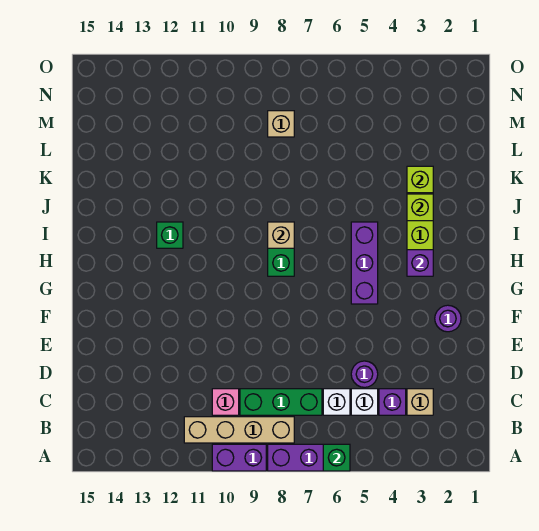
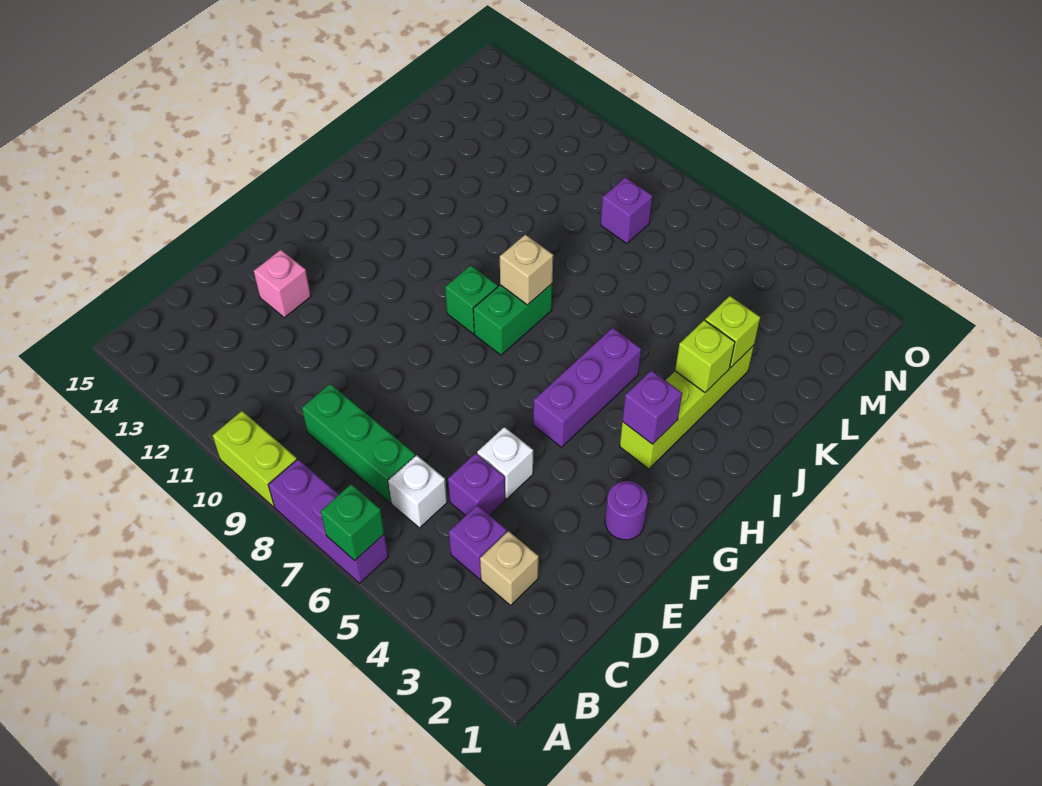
purple brick A9:A10 level 1 -> lime brick A9:A10 level 1
tan brick B8:B11 level 1 -> none
white brick C5 level 1 -> white brick E5 level 1
pink brick C10 level 1 -> pink brick E13 level 1
purple round brick D5 level 1 -> purple brick D5 level 1
green brick I12 level 1 -> green brick H9 level 1
tan brick M8 level 1 -> purple brick M8 level 1

